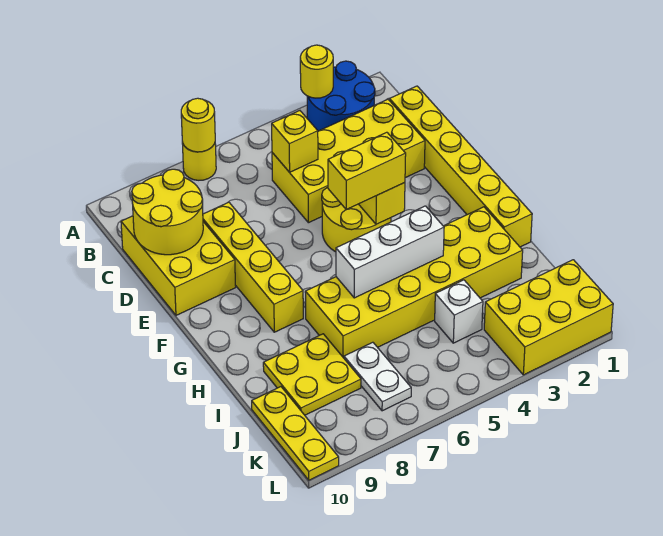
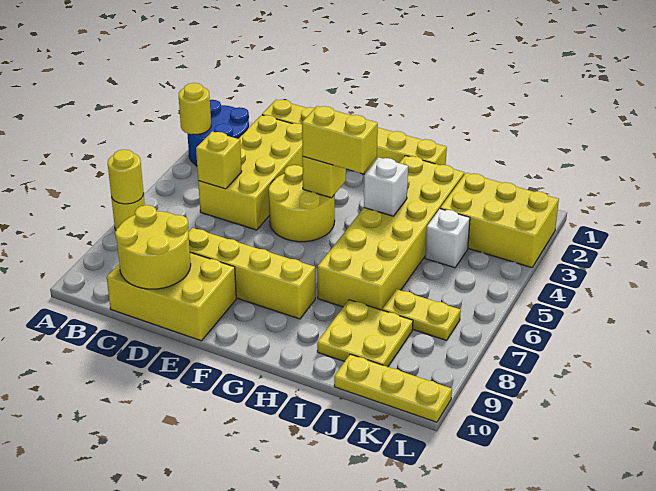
yellow brick F4:F5 level 3 -> yellow brick F4:G4 level 3
white brick H4:H6 level 2 -> white brick H4 level 2
white plate J7:K7 level 1 -> yellow plate J7:K7 level 1
yellow brick K1:L3 level 1 -> yellow brick J2:L3 level 1

